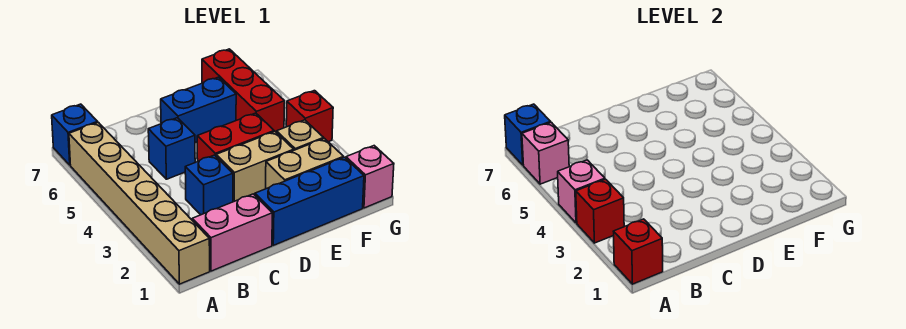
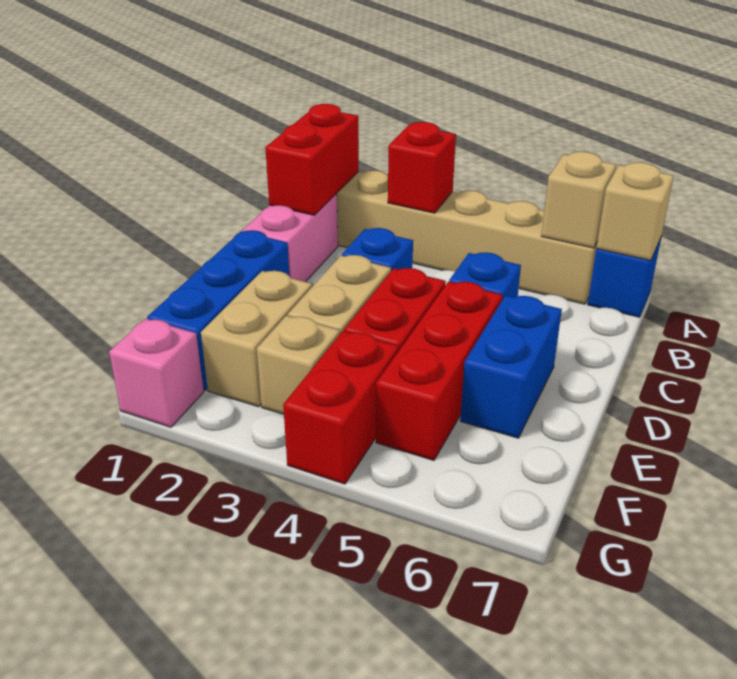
red brick A1 level 2 -> red brick A1:B1 level 2
pink brick A4 level 2 -> none
pink brick A6 level 2 -> tan brick A6 level 2
blue brick A7 level 2 -> tan brick A7 level 2
red brick F5:F7 level 1 -> red brick D5:F5 level 1
red brick G4 level 1 -> red brick F4:G4 level 1

